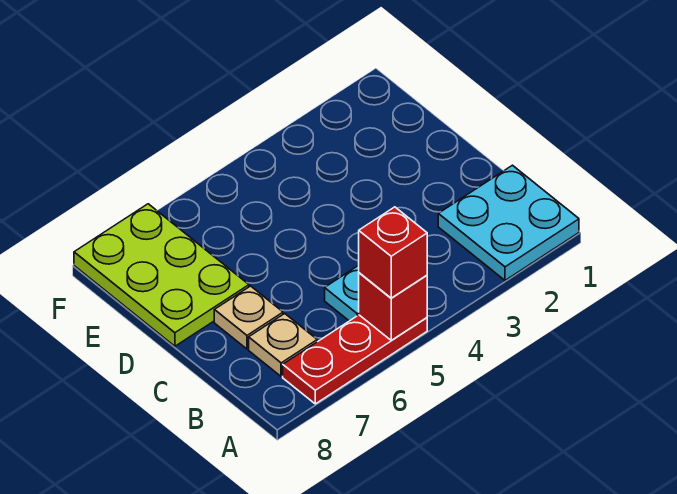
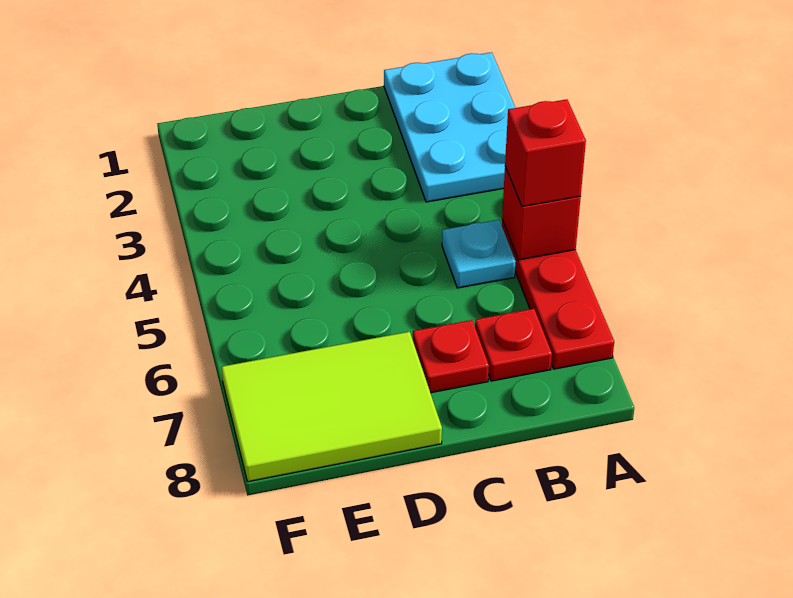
cyan plate A1:B2 level 1 -> cyan plate A1:B3 level 1
tan plate B7 level 1 -> red plate B7 level 1
tan plate C7 level 1 -> red plate C7 level 1
lime plate D7:F8 level 1 -> lime tile D7:F8 level 1

